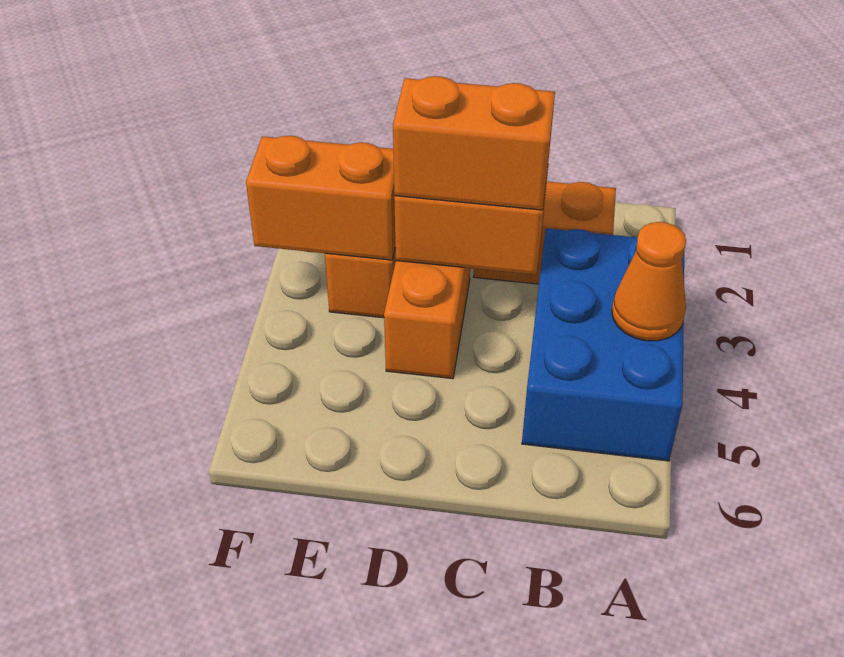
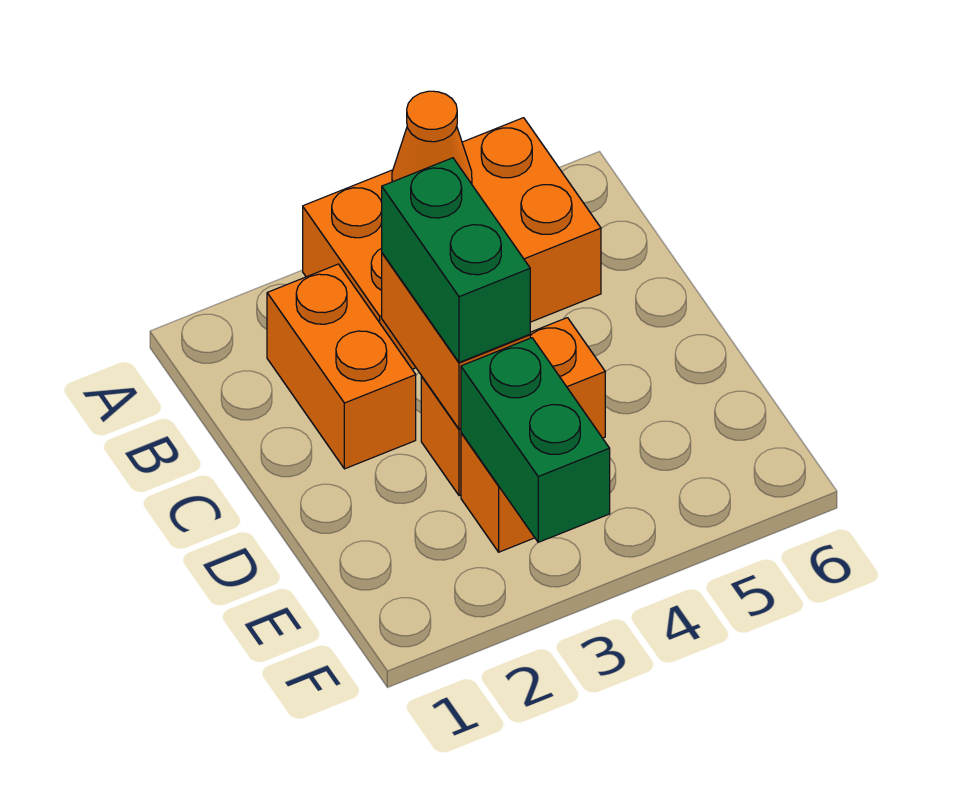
blue brick A3:B5 level 1 -> orange brick A3:B5 level 1
orange brick C3:D3 level 3 -> green brick C3:D3 level 3
orange brick E3:F3 level 2 -> green brick E3:F3 level 2

